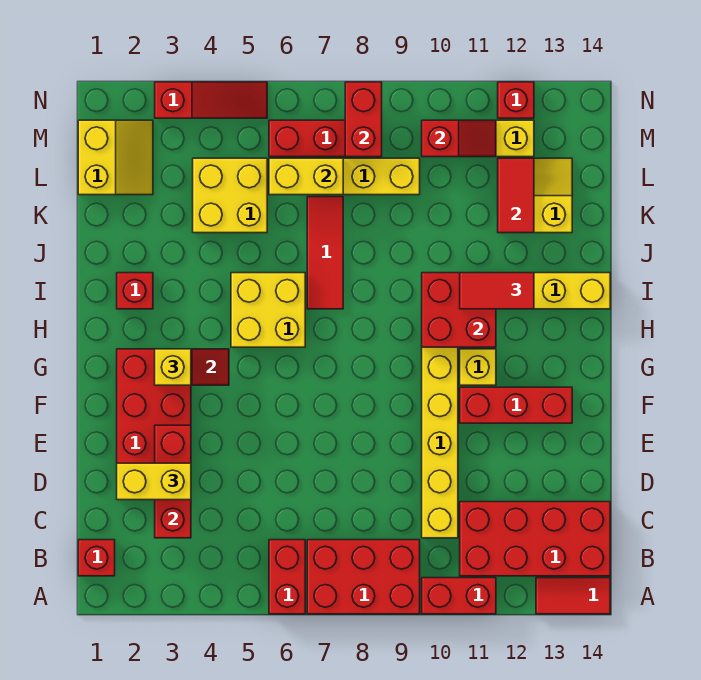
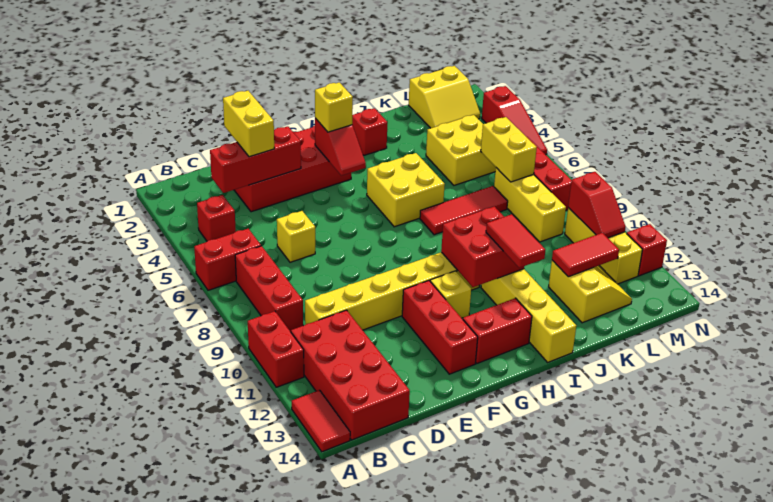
red brick A7:B9 level 1 -> red brick B7:B9 level 1
red brick B1 level 1 -> red brick B4 level 1
none -> yellow brick D6 level 1
red brick M8:N8 level 2 -> red brick G13:H13 level 1

